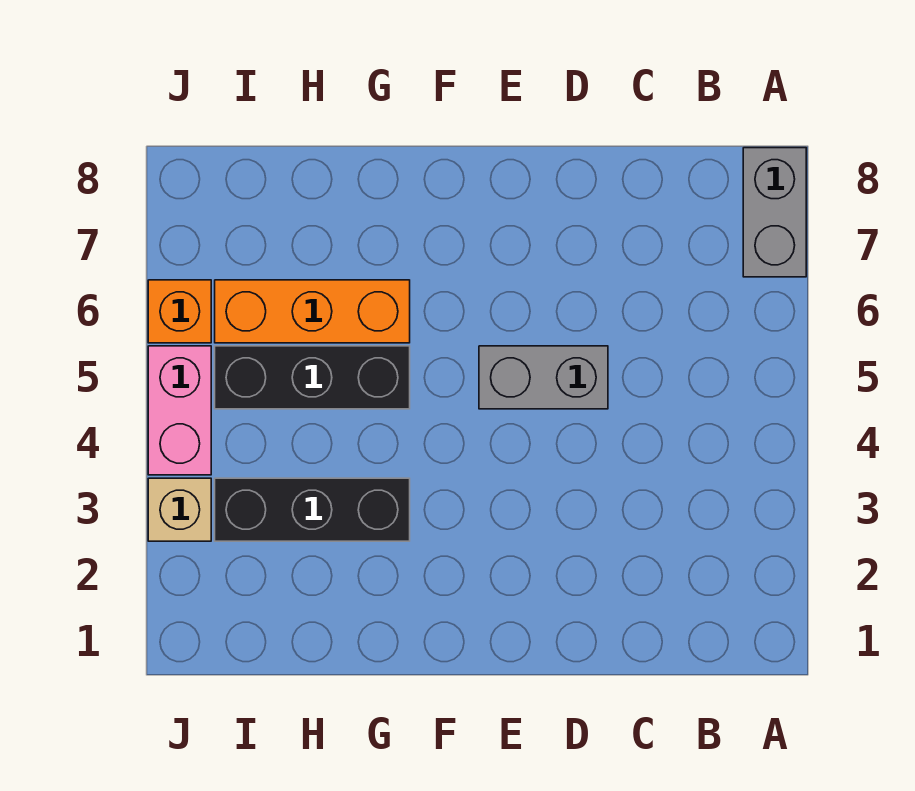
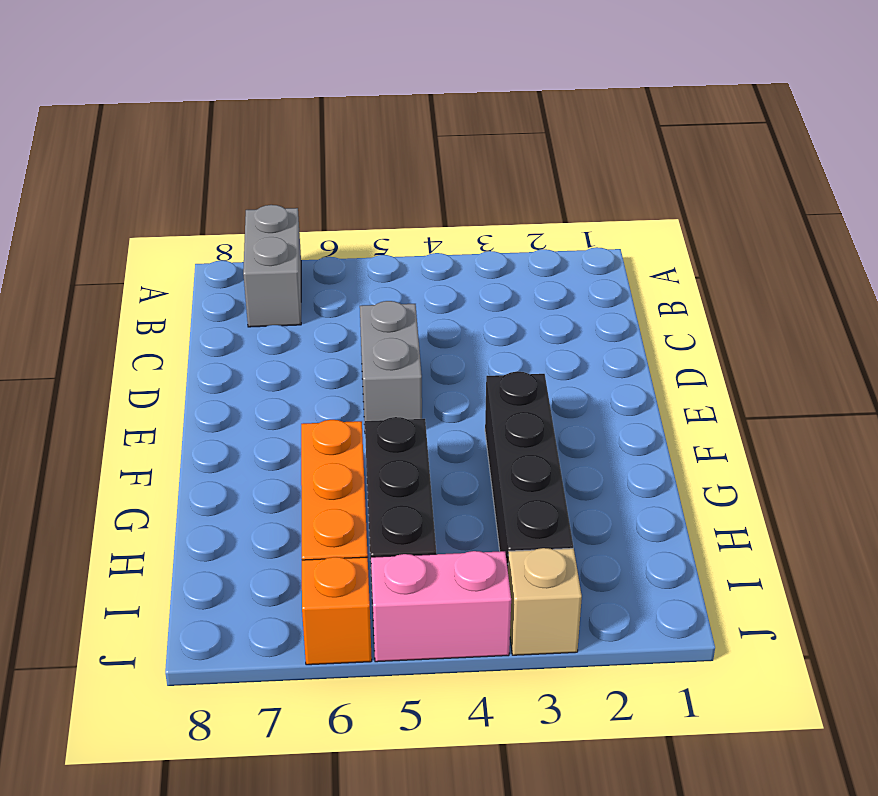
grey brick A7:A8 level 1 -> grey brick A7:B7 level 1
black brick G3:I3 level 1 -> black brick F3:I3 level 1

